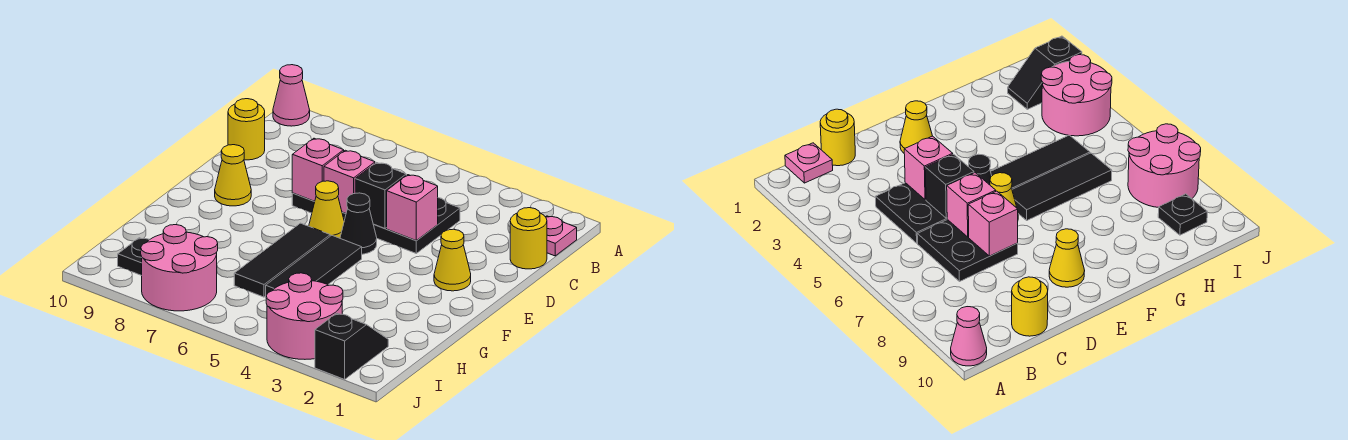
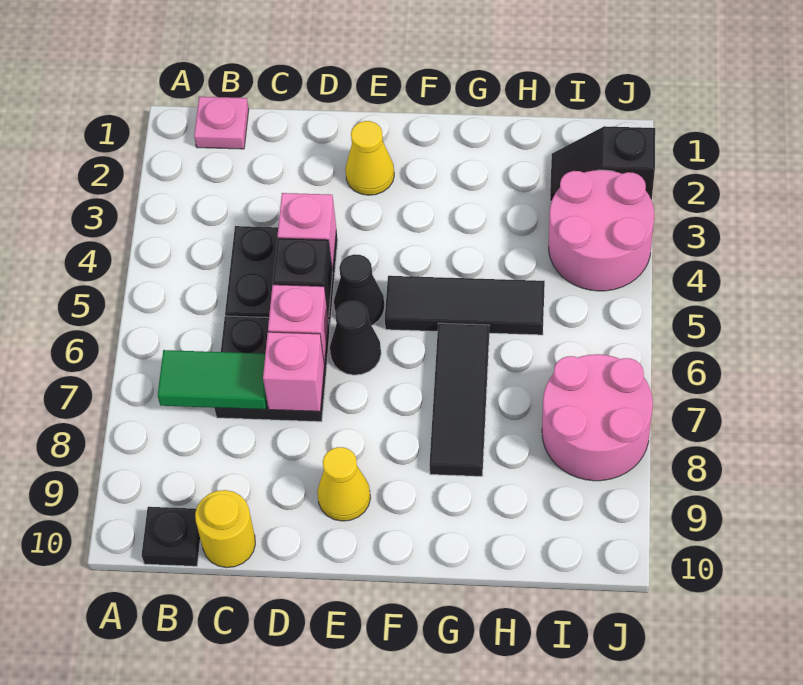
pink cone A10 level 1 -> none
none -> green tile B7:C7 level 2
yellow round brick C1 level 1 -> none
yellow cone E6 level 1 -> black cone E6 level 1
black tile F6:H6 level 1 -> black tile G6:G8 level 1
black plate I9 level 1 -> black plate B10 level 1

